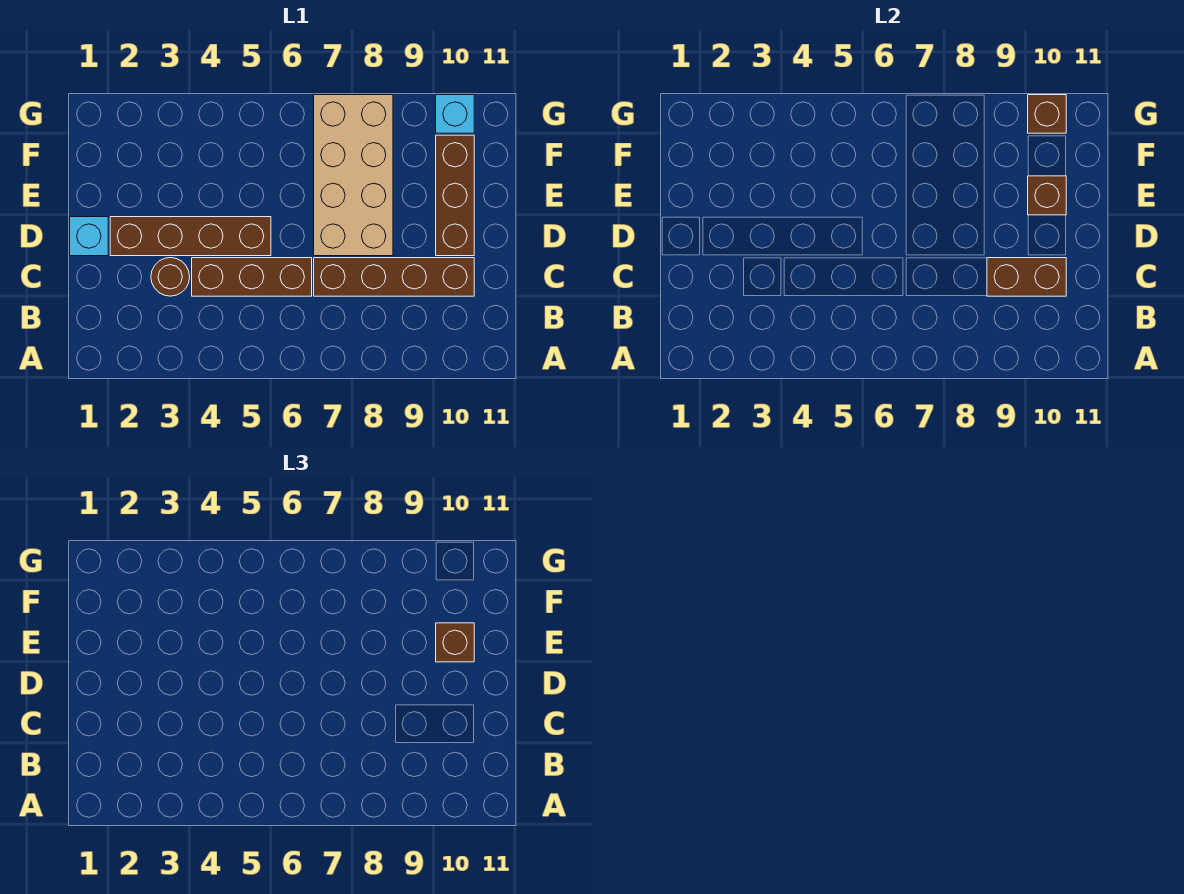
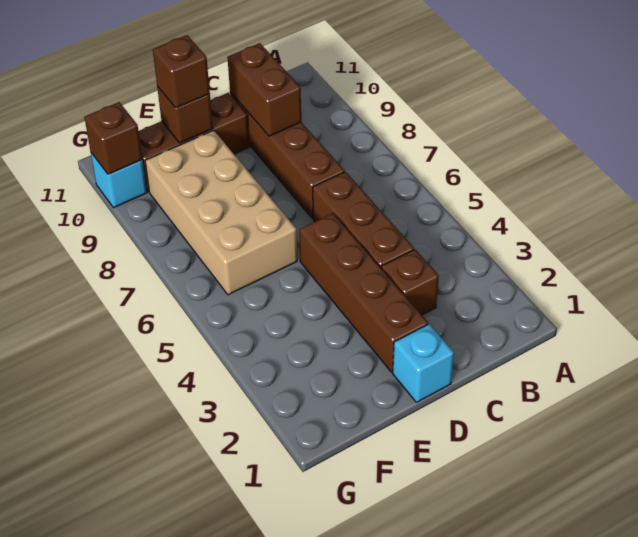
brown round brick C3 level 1 -> brown brick C3 level 1
tan brick D7:G8 level 1 -> tan brick E6:F9 level 1

